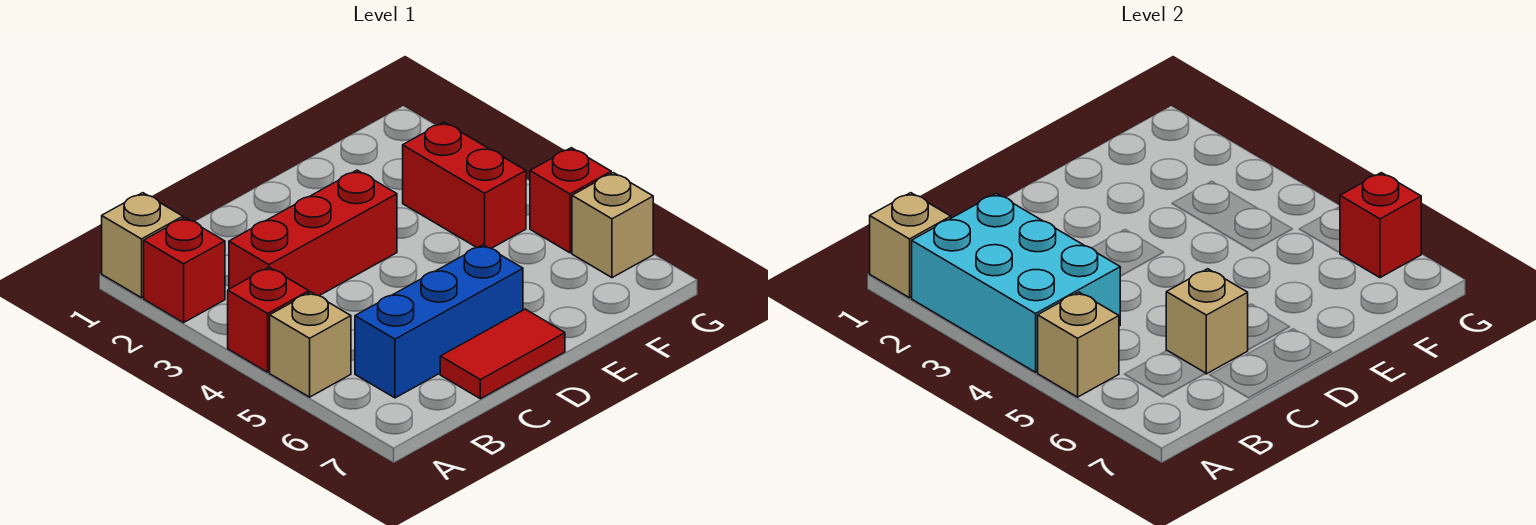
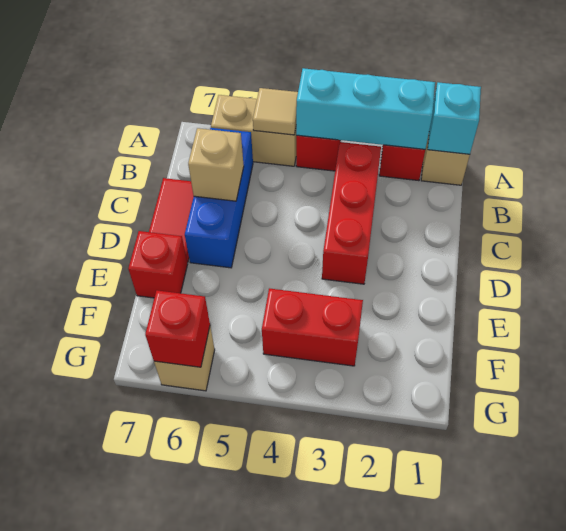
tan brick A1 level 2 -> cyan brick A1 level 2
cyan brick A2:B4 level 2 -> cyan brick A2:A4 level 2
tan brick A5 level 1 -> tan brick A5:A6 level 1
tan brick A5 level 2 -> tan tile A5 level 2
red brick G5 level 1 -> red brick E7 level 1

